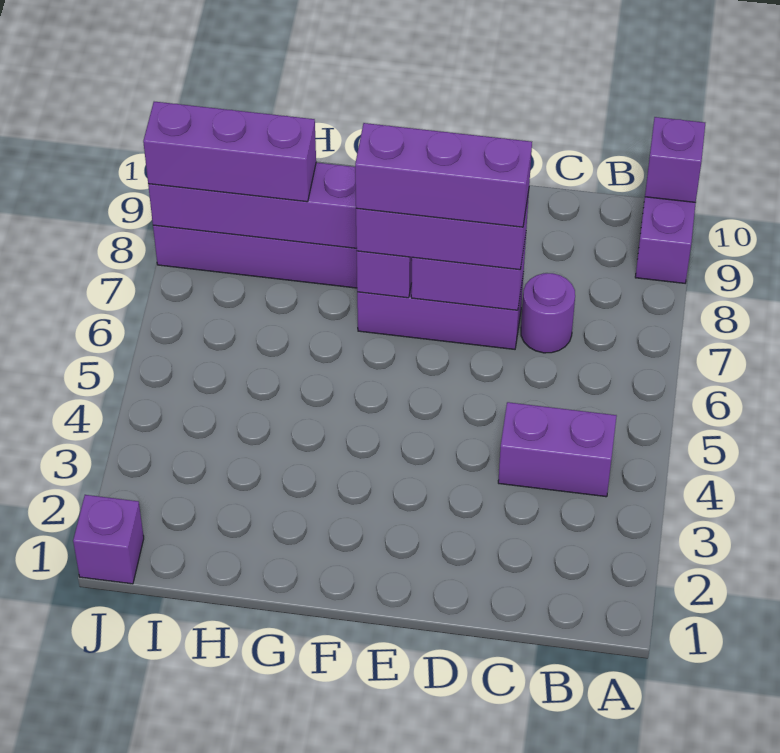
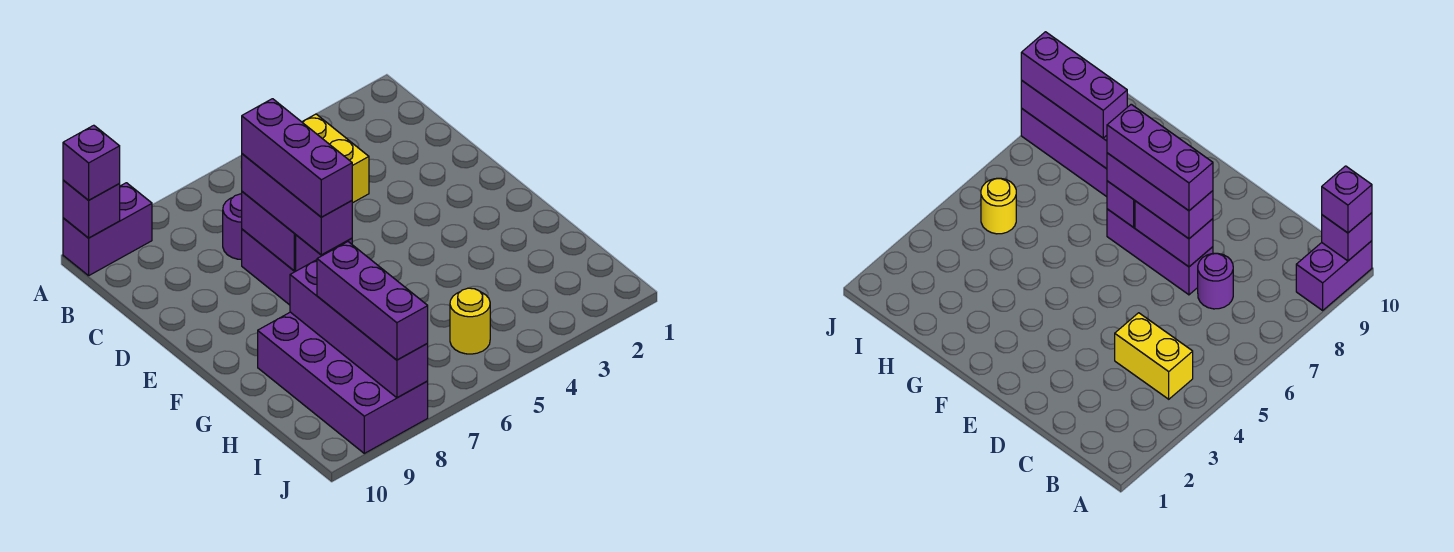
purple brick B4:C4 level 1 -> yellow brick B4:C4 level 1
none -> yellow round brick I5 level 1
purple brick J1 level 1 -> purple brick A10 level 3

